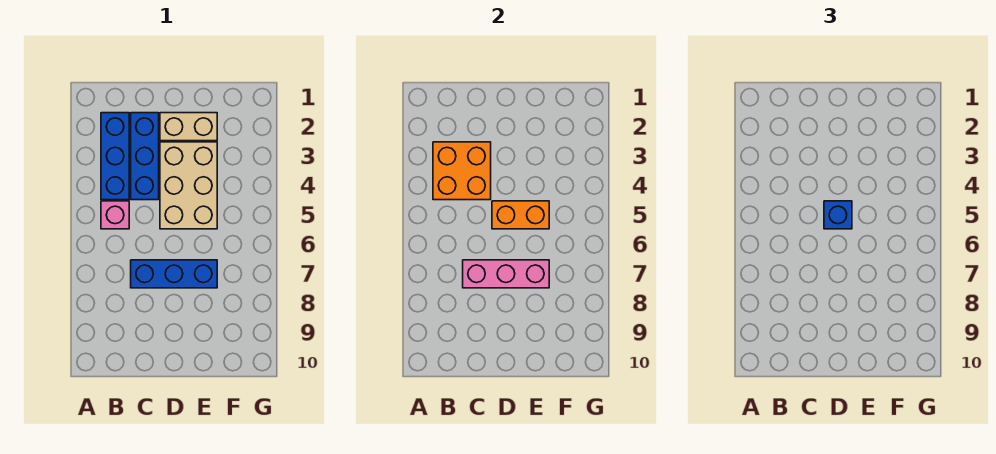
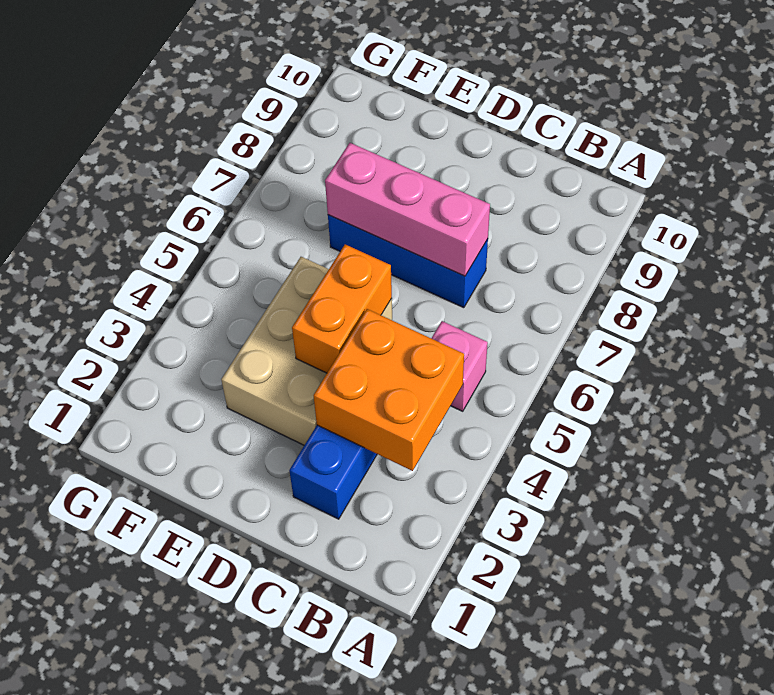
blue brick B2:B4 level 1 -> none
tan brick D2:E2 level 1 -> none
orange brick D5:E5 level 2 -> orange brick D4:D5 level 2
blue brick D5 level 3 -> none

